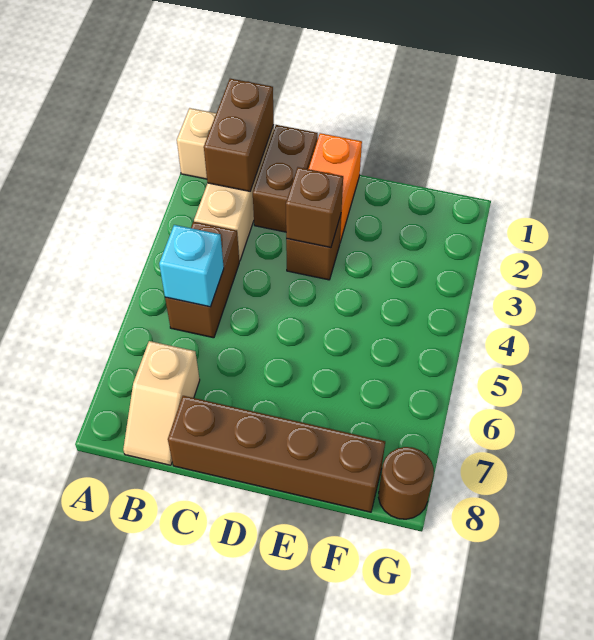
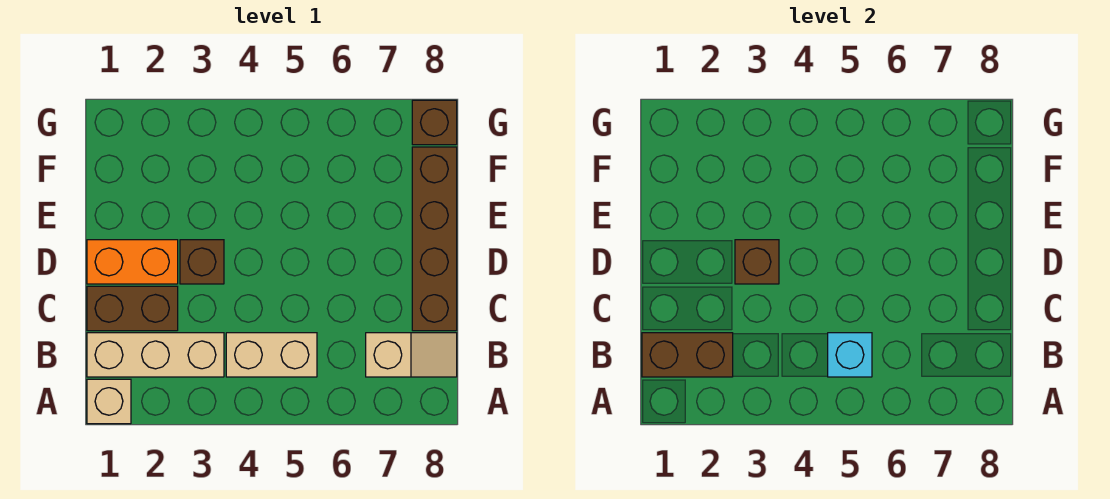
brown brick B4:B5 level 1 -> tan brick B4:B5 level 1
brown round brick G8 level 1 -> brown brick G8 level 1

